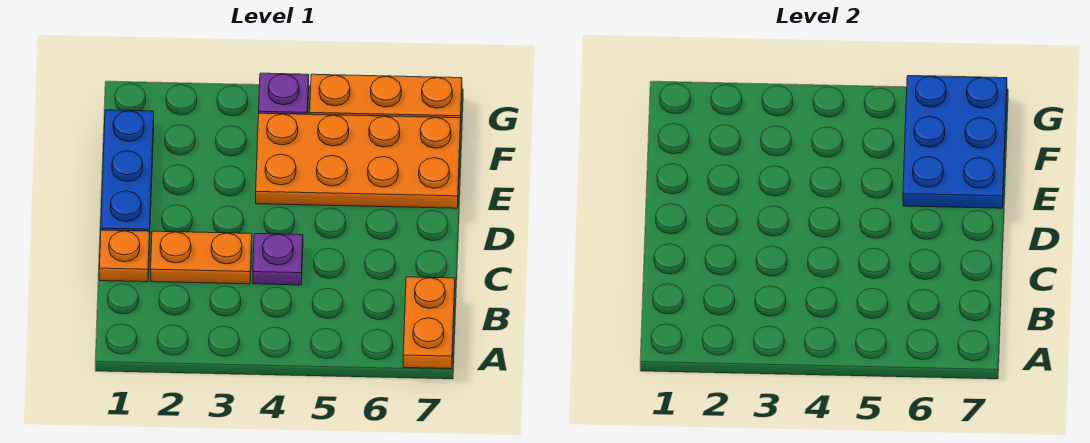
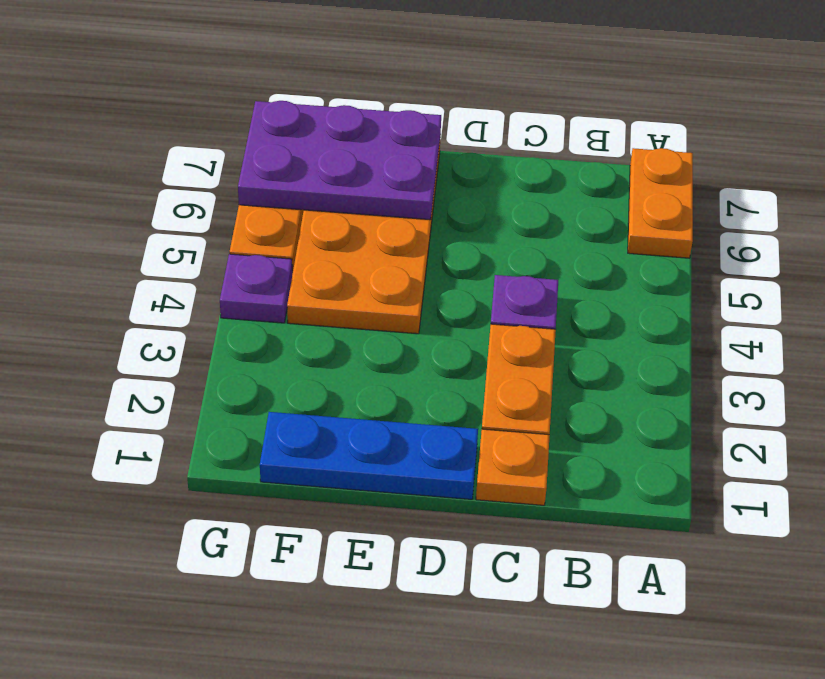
orange plate A7:B7 level 1 -> orange plate A6:A7 level 1
blue plate E6:G7 level 2 -> purple plate E6:G7 level 2

